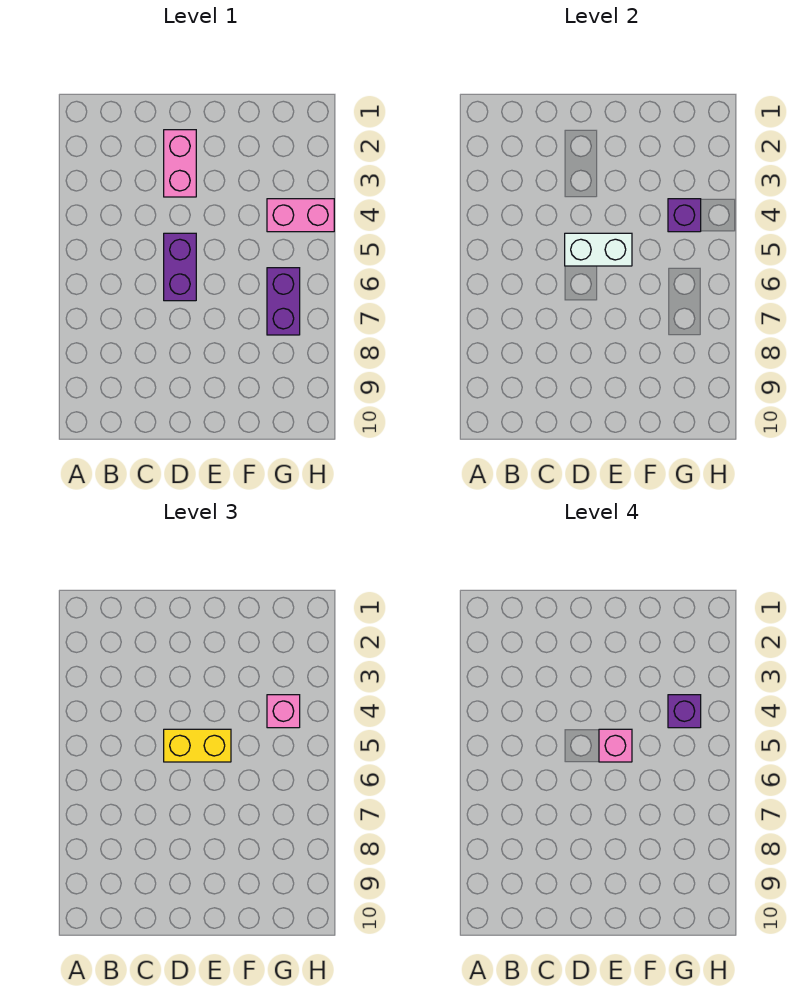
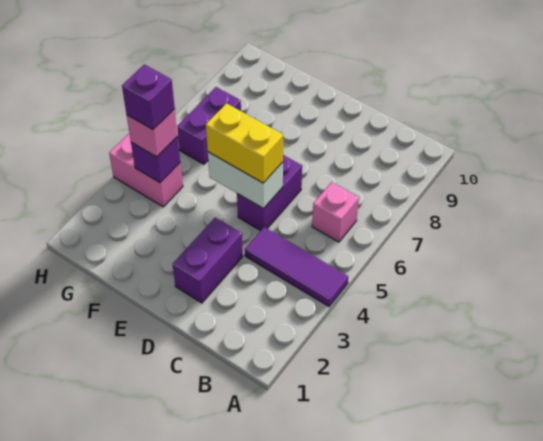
none -> purple tile A4:C4 level 1
pink brick D2:D3 level 1 -> purple brick D2:D3 level 1
pink brick E5 level 4 -> pink brick B6 level 1

